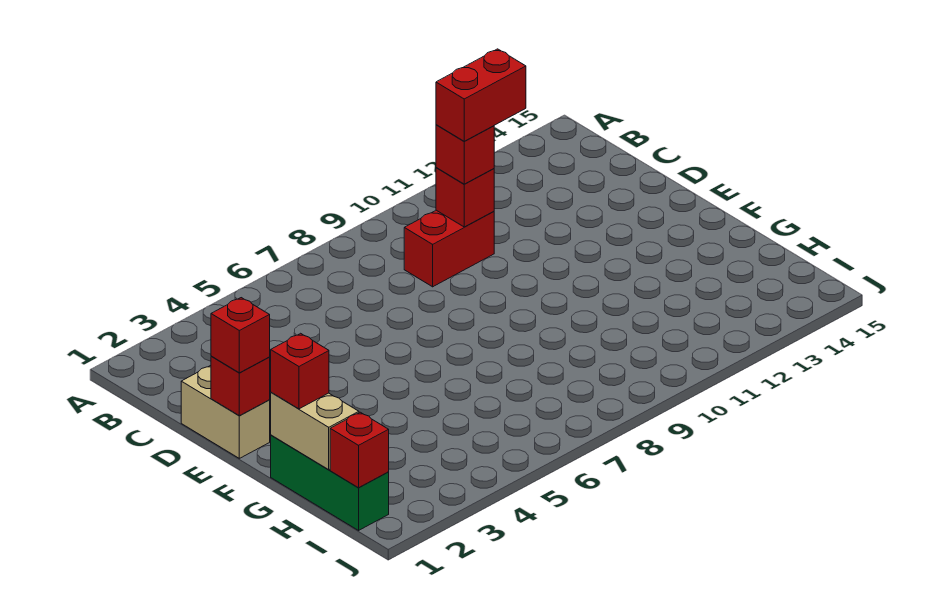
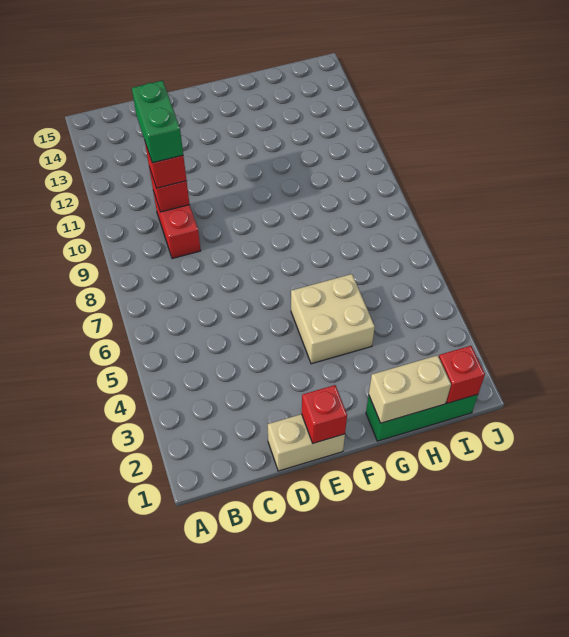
red brick C10:C11 level 4 -> green brick C10:C11 level 4
red brick E1 level 3 -> none
none -> tan brick F4:G5 level 1
red brick G1 level 3 -> none

